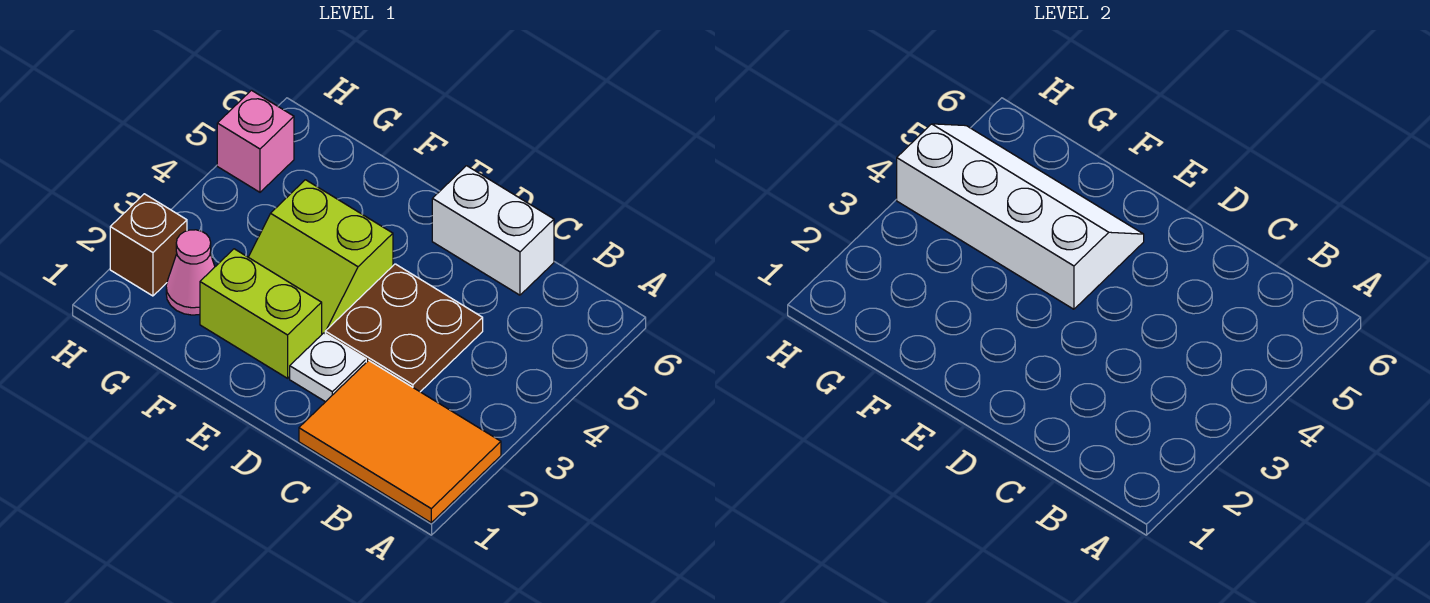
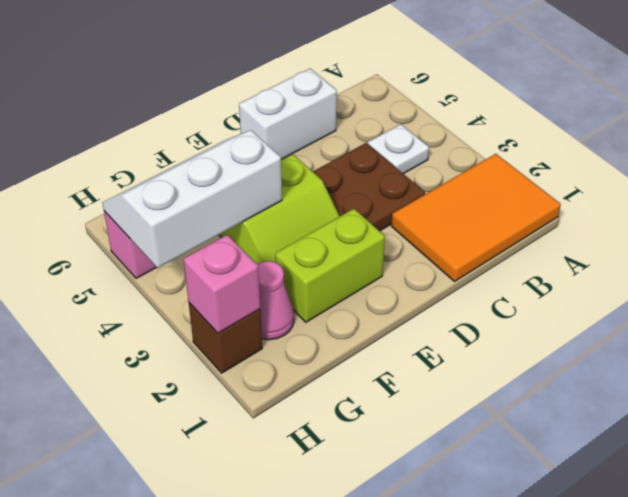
white plate D2 level 1 -> white plate B4 level 1
white slope E4:H5 level 2 top 4 -> white slope F4:H5 level 2 top 4
none -> pink brick H2 level 2

